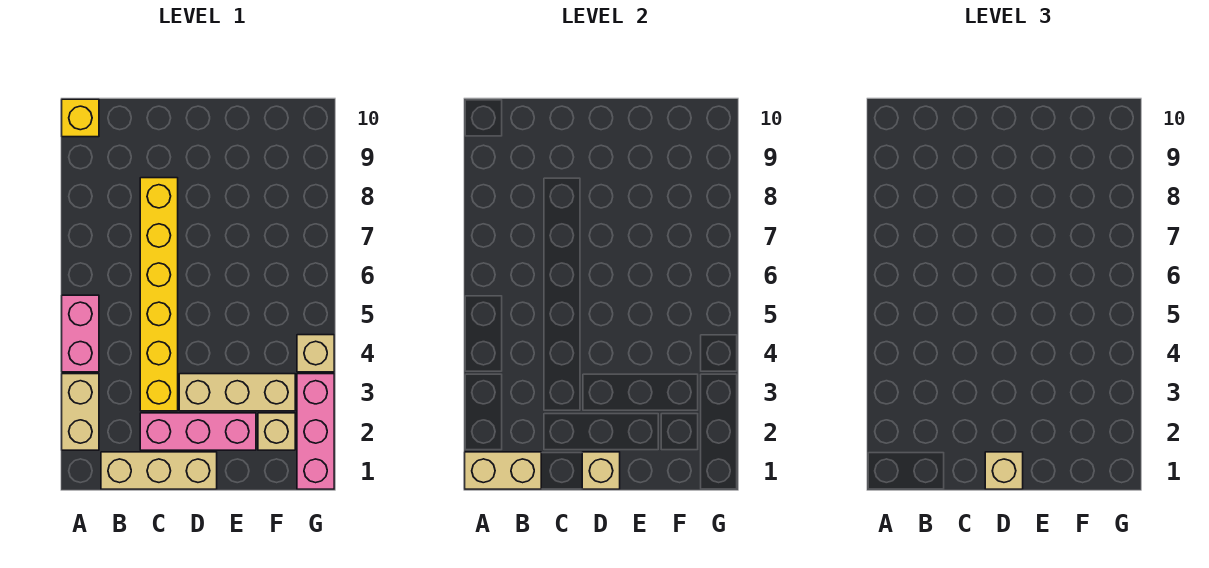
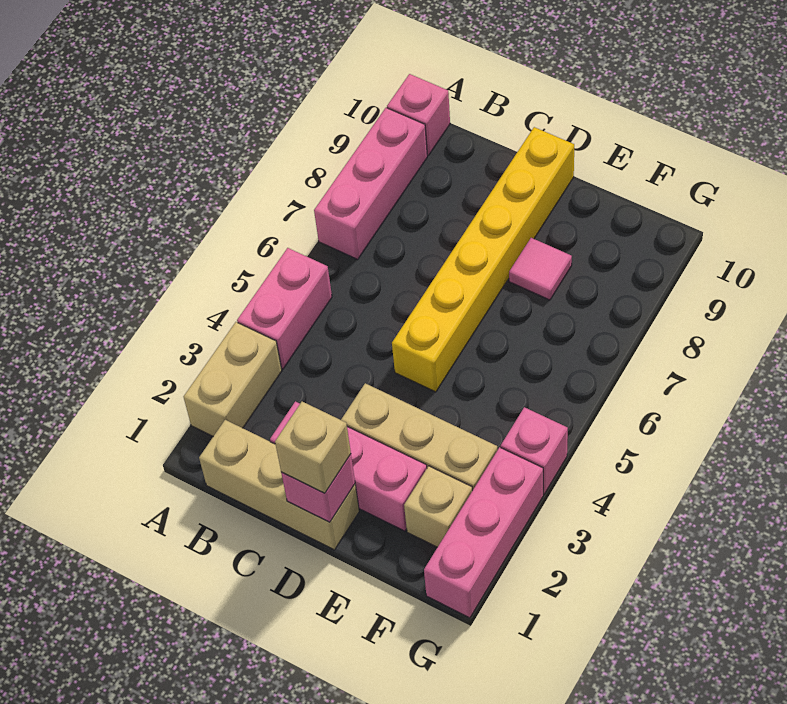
tan brick A1:B1 level 2 -> none
none -> pink brick A7:A9 level 1
yellow brick A10 level 1 -> pink brick A10 level 1
yellow brick C3:C8 level 1 -> yellow brick D5:D10 level 1
tan brick D1 level 2 -> pink brick D1 level 2
none -> pink tile E8 level 1
tan brick G4 level 1 -> pink brick G4 level 1

